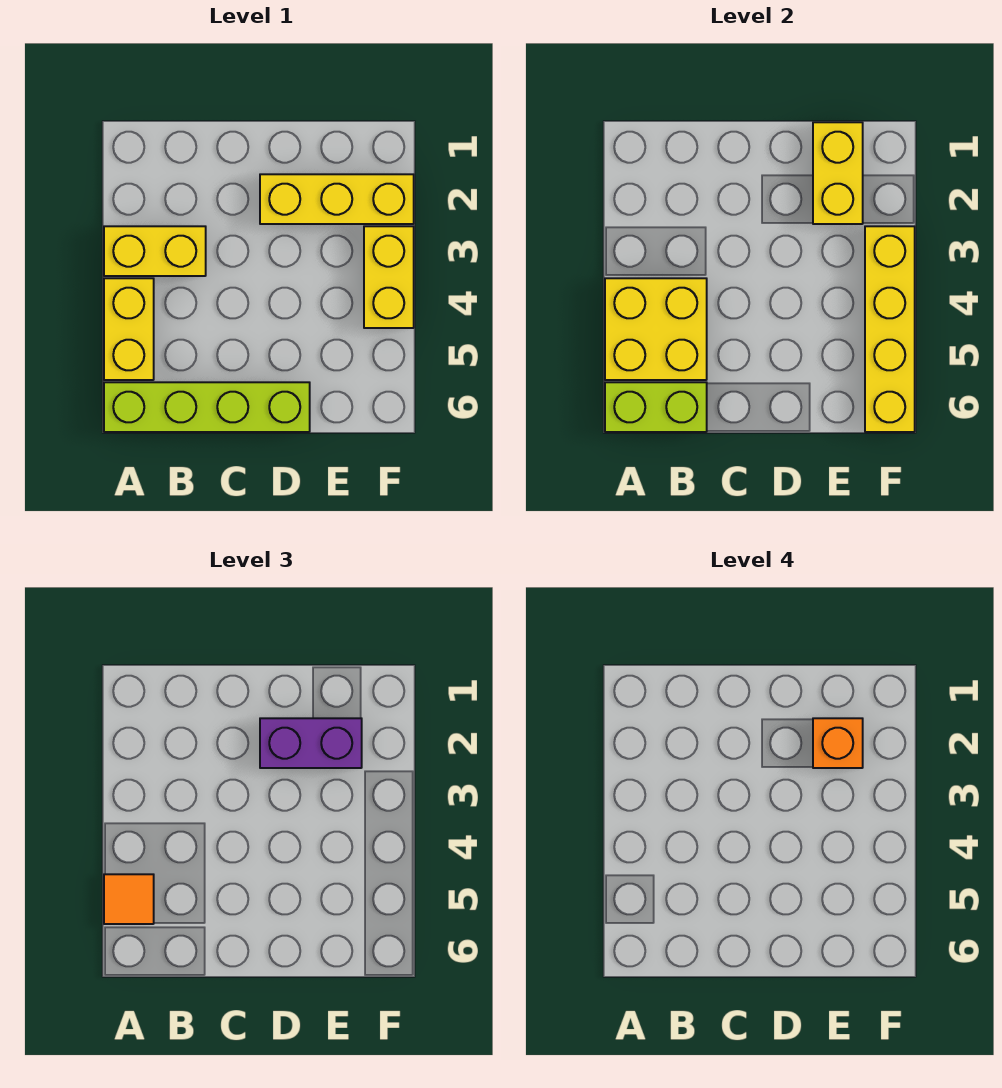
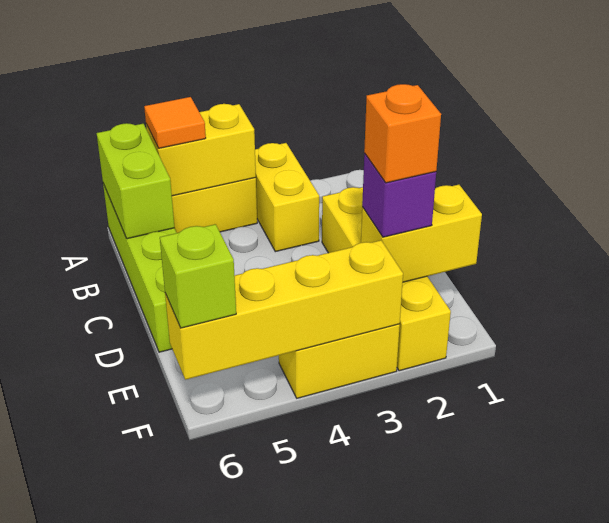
yellow brick A4:B5 level 2 -> yellow brick A4:A5 level 2
yellow brick D2:F2 level 1 -> yellow brick C2:F2 level 1
purple brick D2:E2 level 3 -> purple brick E2 level 3
none -> lime brick F6 level 3

